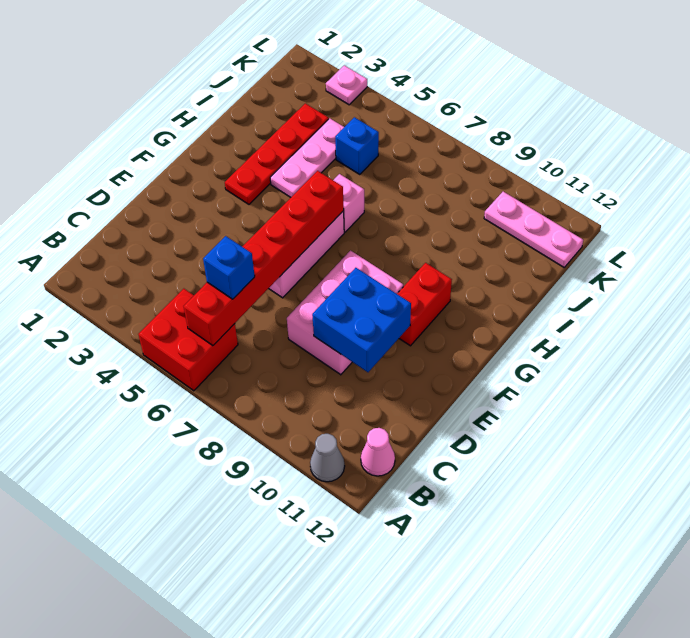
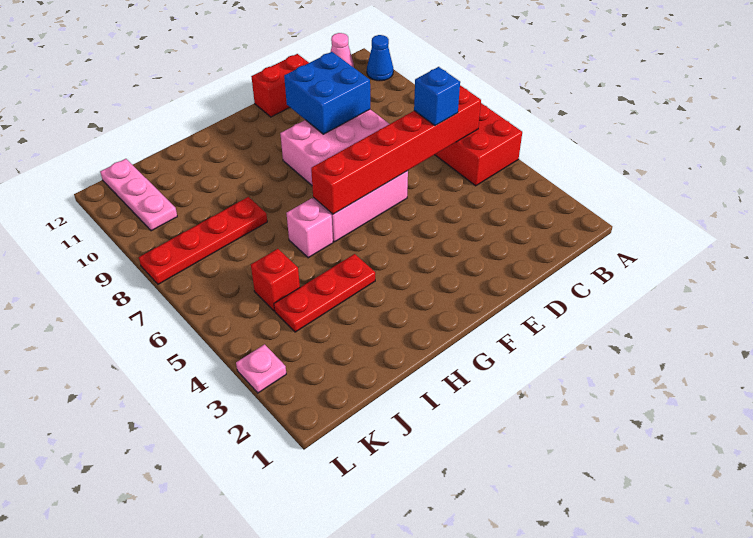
grey cone A11 level 1 -> blue cone A11 level 1
red brick F10:G10 level 1 -> red brick D12:E12 level 1
red plate G3:J3 level 1 -> red plate I8:L8 level 1
pink plate H4:J4 level 1 -> red plate H4:J4 level 1
blue brick J5 level 1 -> red brick J5 level 1

